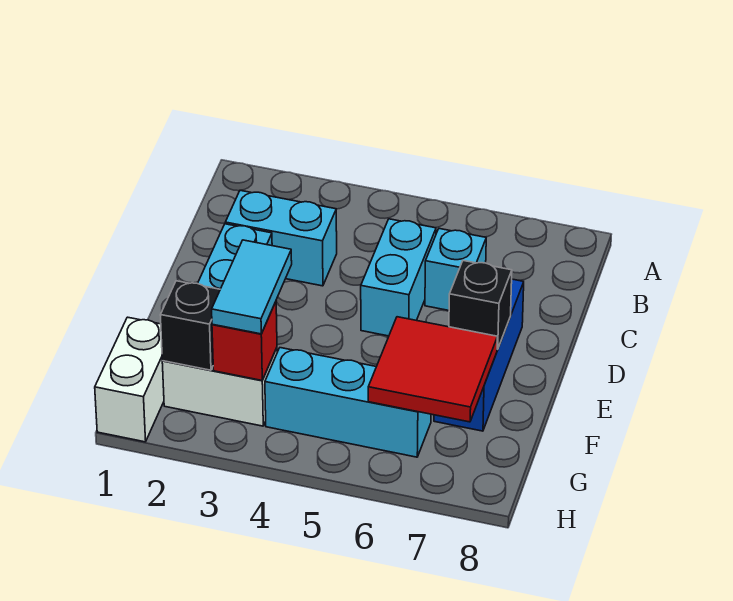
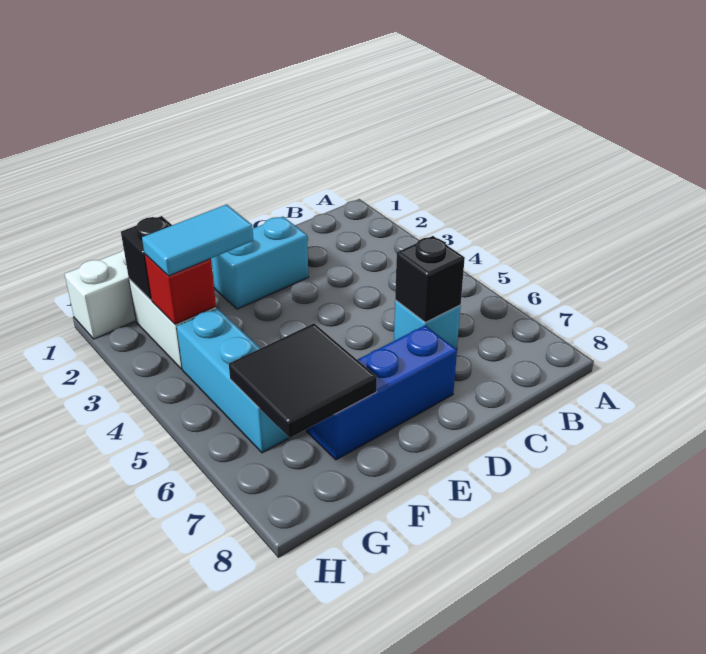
cyan brick C2:C3 level 1 -> none
cyan brick C5:D5 level 1 -> none
black brick E7 level 2 -> black brick C6 level 2
red tile F6:G7 level 2 -> black tile F6:G7 level 2

